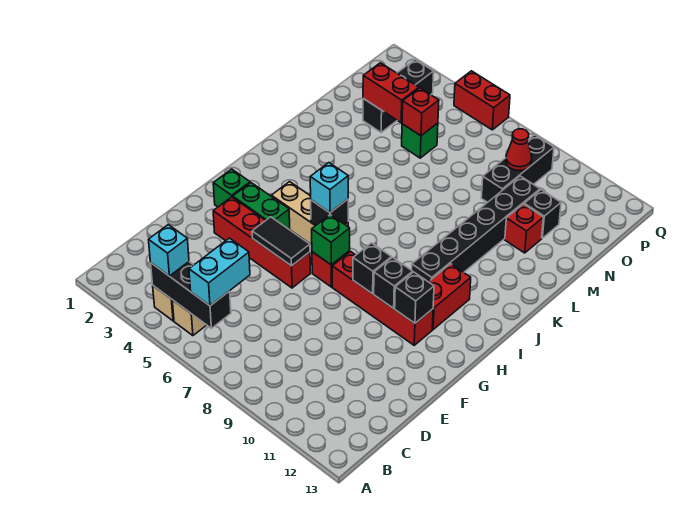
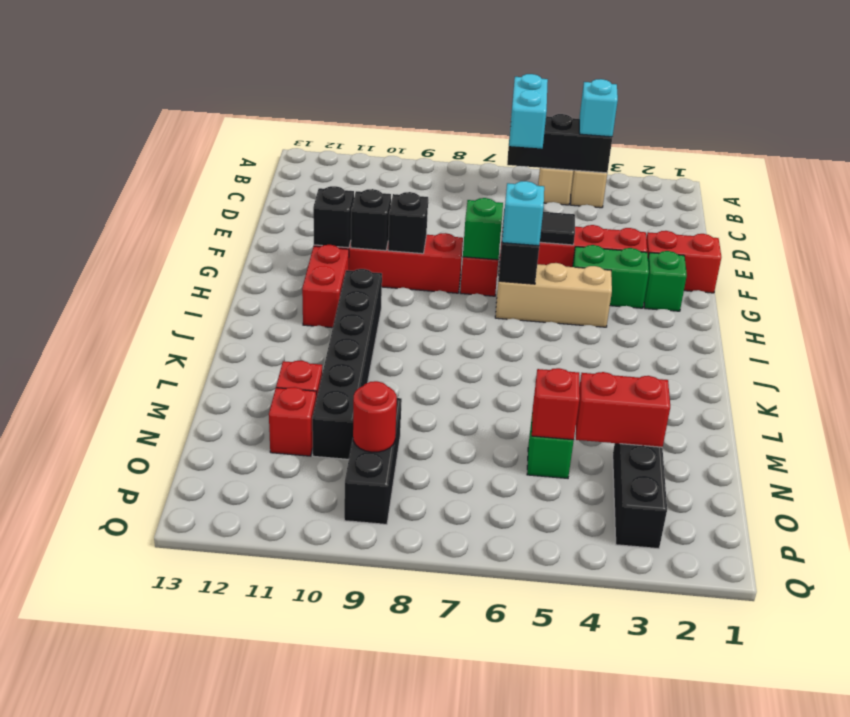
black brick N11 level 1 -> red brick N11 level 1
red cone O9 level 2 -> red round brick O9 level 2
red brick Q5:Q6 level 1 -> red brick F1:F2 level 1

